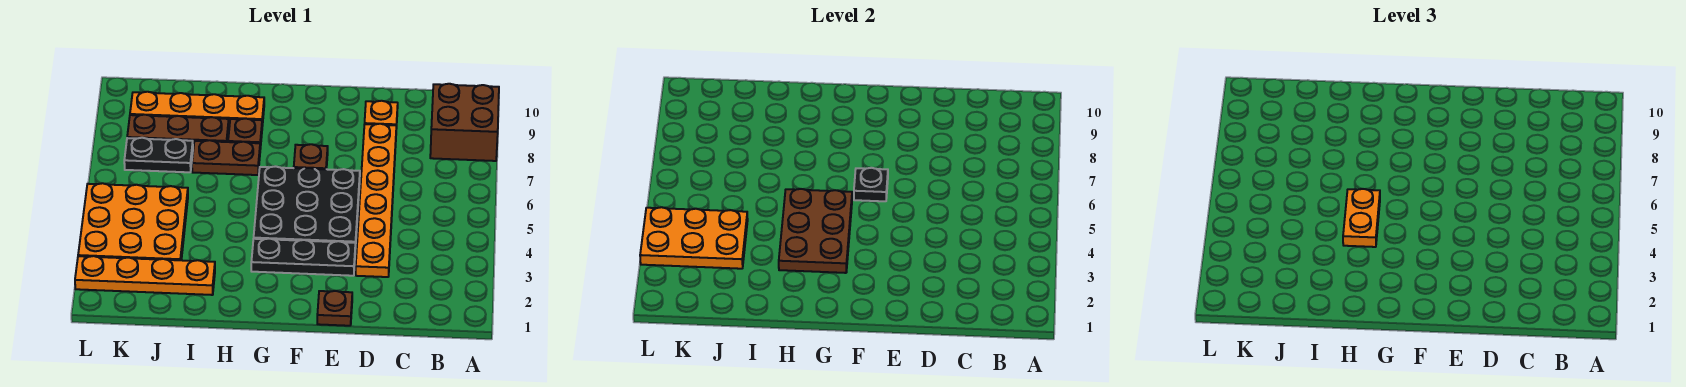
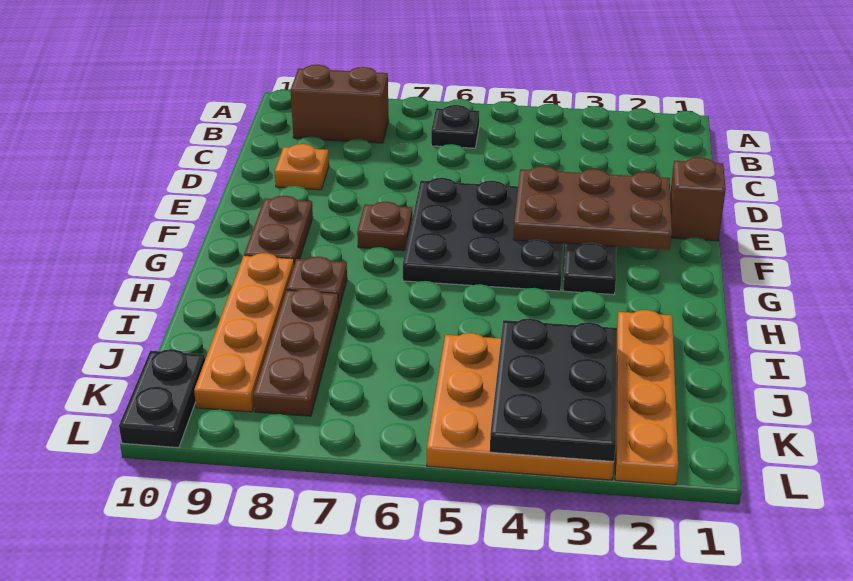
brown brick A8:B9 level 1 -> brown brick B8:B9 level 1
orange plate D3:D8 level 1 -> none
brown plate E1 level 1 -> brown brick E1 level 1
black plate F6 level 2 -> black plate B6 level 1
brown plate G3:H5 level 2 -> brown plate E2:F4 level 2
orange plate H4:H5 level 3 -> none
brown plate H7:I7 level 1 -> brown plate F9:G9 level 1
orange plate J3:L4 level 2 -> black plate J3:L4 level 2
black plate J7:K7 level 1 -> black plate K10:L10 level 1

